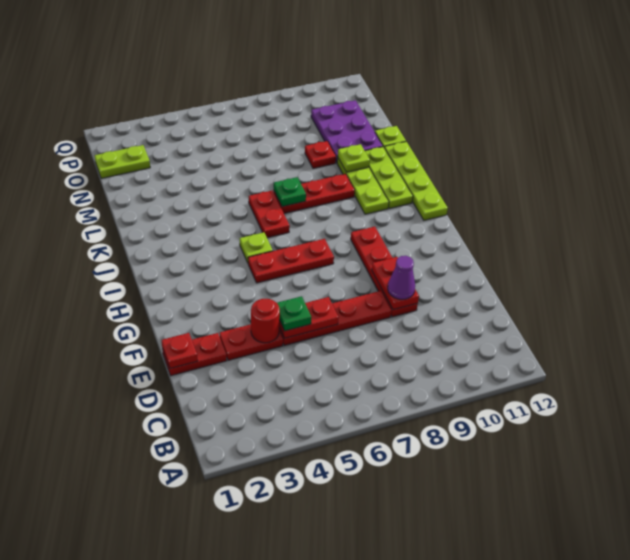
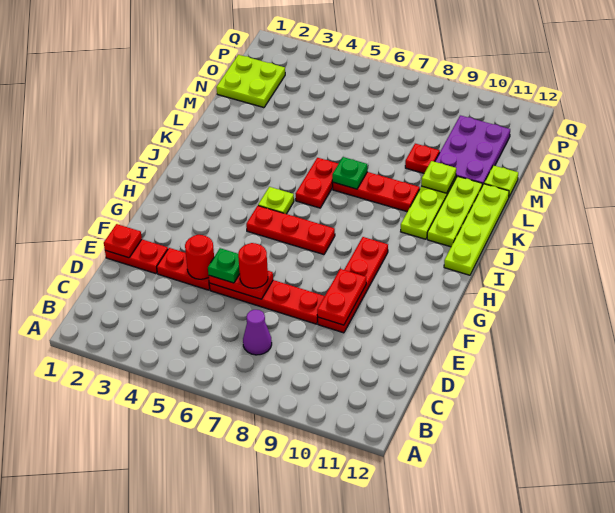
none -> red round brick E6 level 3
purple cone E9 level 3 -> purple cone C7 level 1
lime plate O1:O2 level 1 -> lime plate N1:O2 level 1

